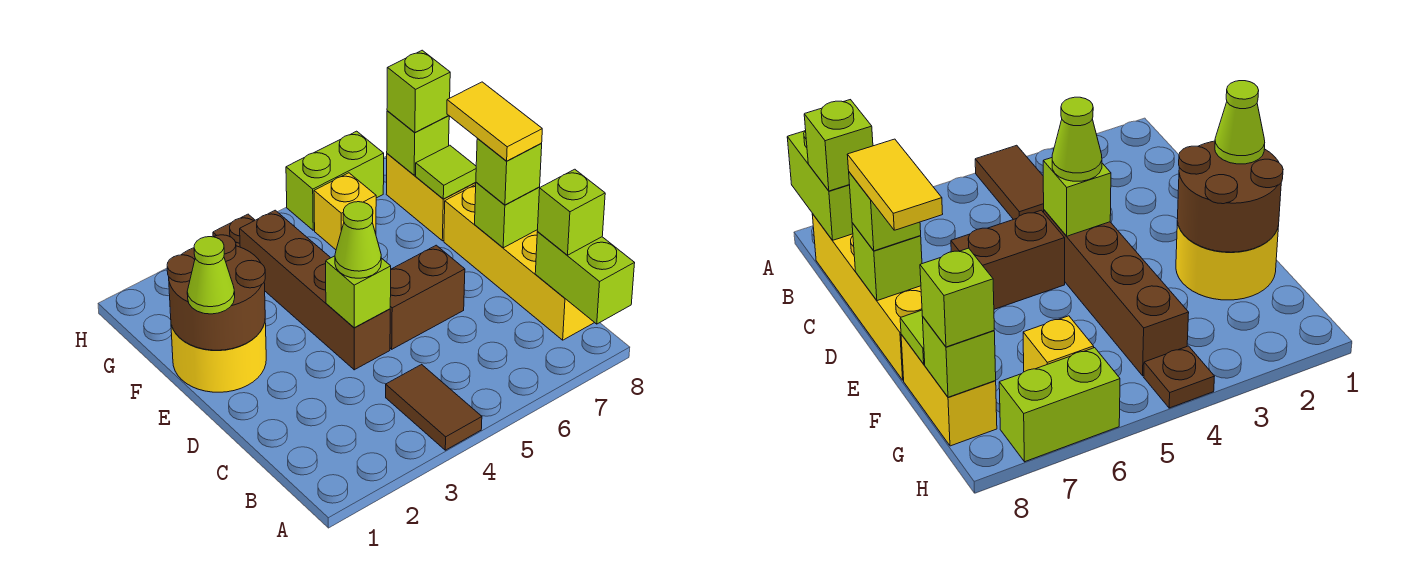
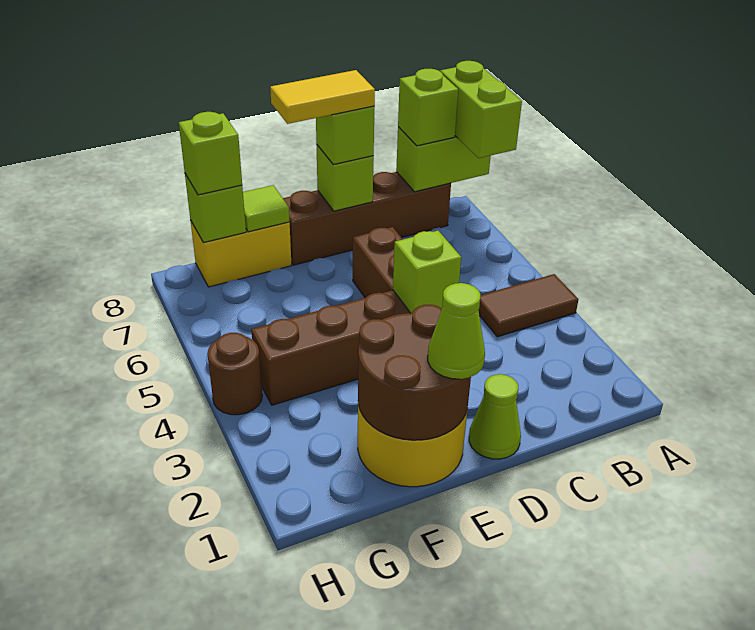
yellow brick B8:E8 level 1 -> brown brick B8:E8 level 1
lime cone D4 level 3 -> lime cone D1 level 1
yellow brick G6 level 1 -> none
brown plate H4 level 1 -> brown round brick H4 level 1
lime brick H6:H7 level 1 -> lime brick A7:A8 level 3

